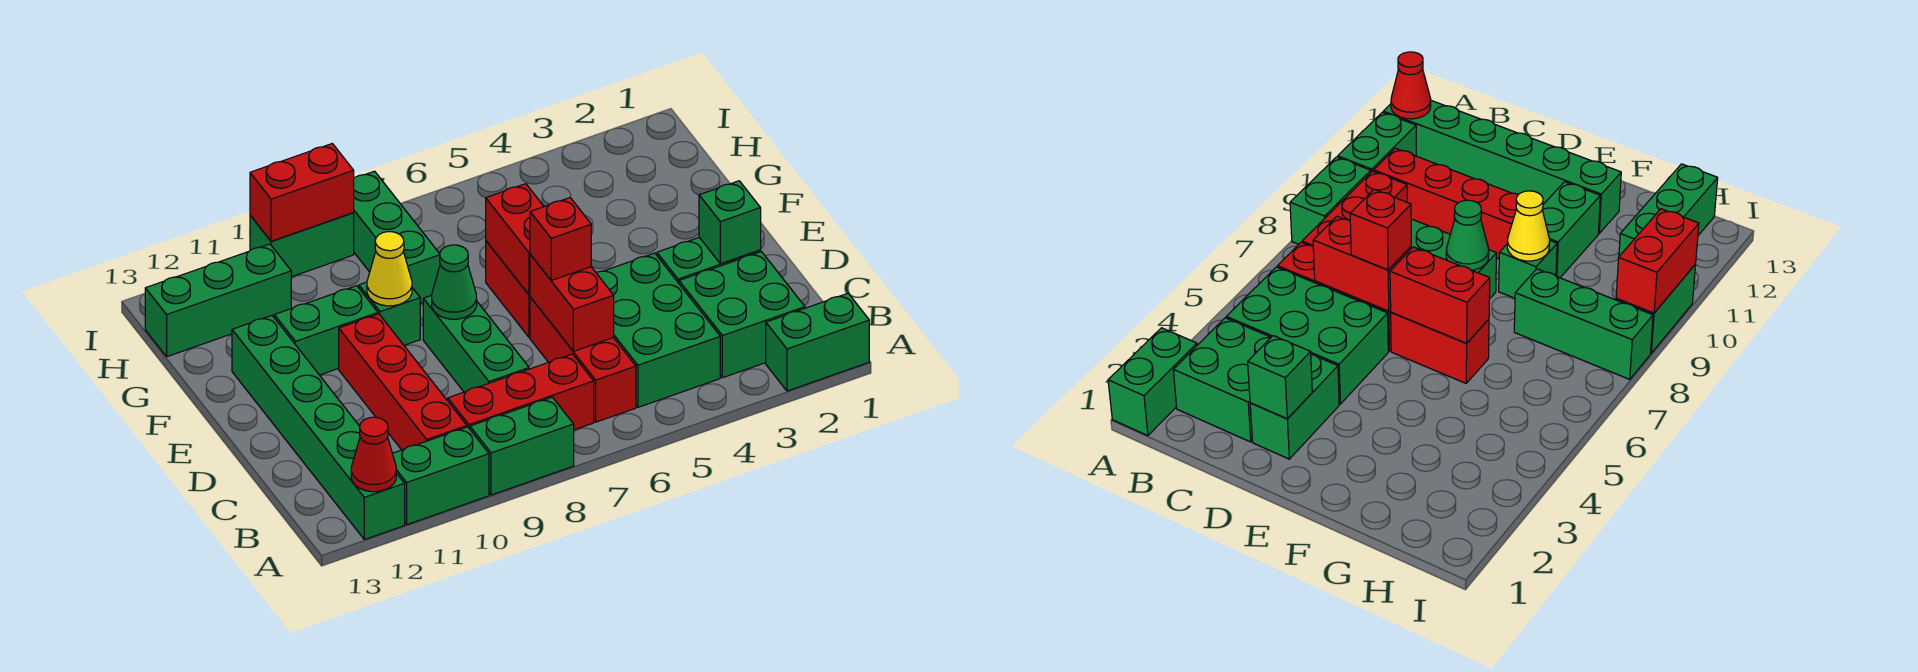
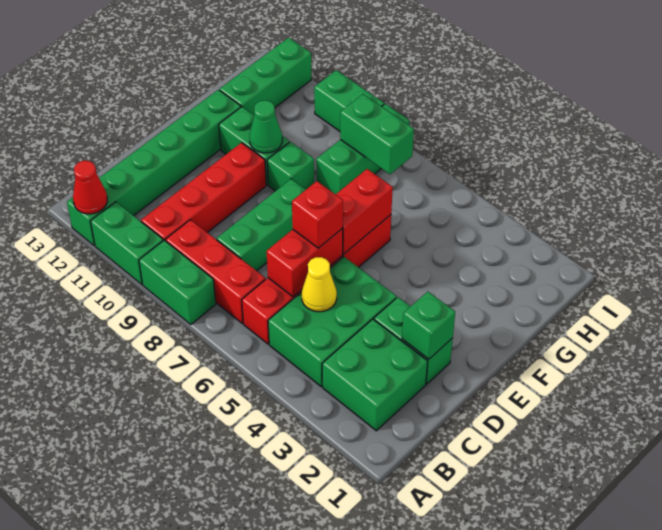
green brick A1:A2 level 1 -> green brick H7:H8 level 2
green cone E8 level 2 -> green cone F10 level 2
yellow cone F9 level 2 -> yellow cone C5 level 2
green brick H11:H13 level 1 -> green brick G12:I12 level 1
red brick I9:I10 level 2 -> none

